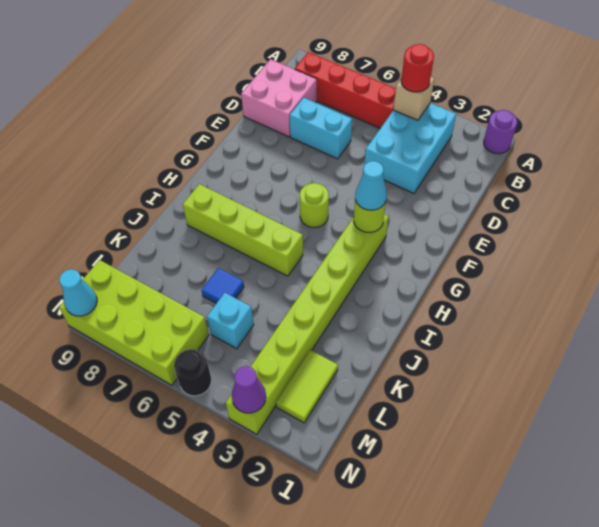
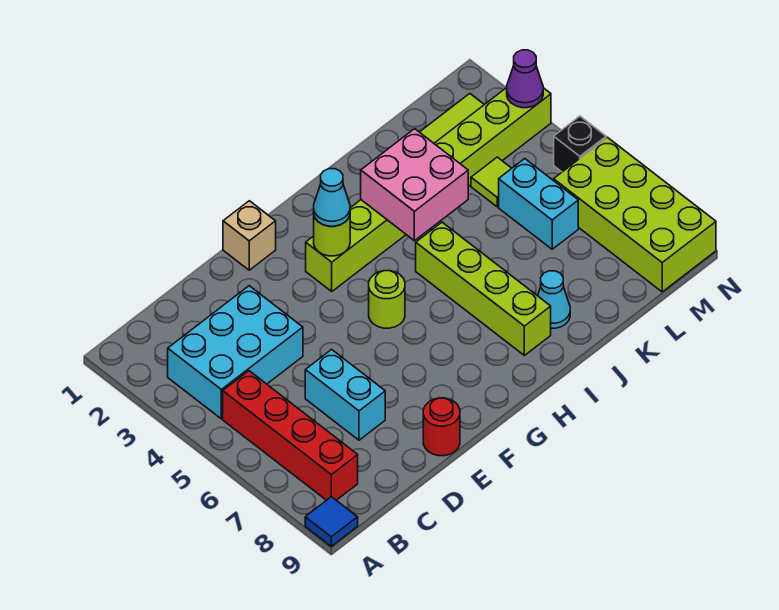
purple round brick A1 level 1 -> none
tan brick B4 level 2 -> tan brick F1 level 1
red round brick B4 level 3 -> red round brick E9 level 1
pink brick C8:D9 level 1 -> pink brick I3:J4 level 2
blue tile K6 level 1 -> blue tile A9 level 1
none -> lime tile L4 level 1
cyan brick L5 level 1 -> cyan brick L5:L6 level 1
black round brick N5 level 1 -> black brick N5 level 1
cyan cone N9 level 2 -> cyan cone J8 level 1

